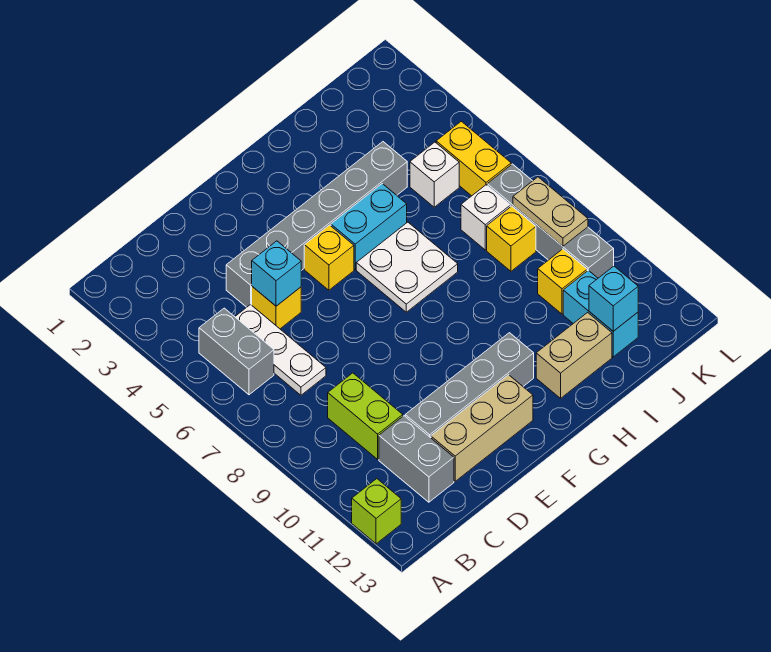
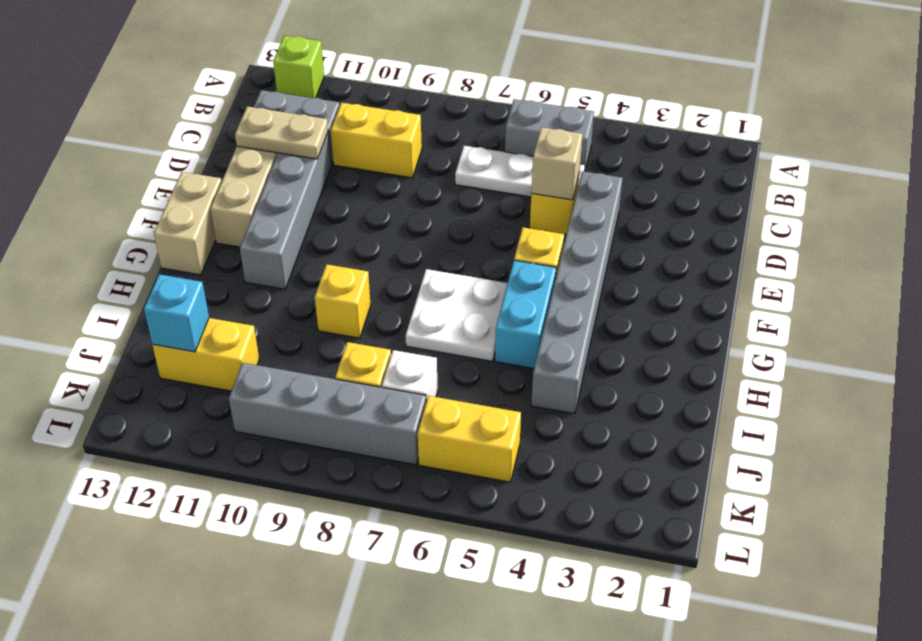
lime brick C9:C10 level 1 -> yellow brick C9:C10 level 1
cyan brick D5 level 2 -> tan brick D5 level 2
tan brick H12:I12 level 1 -> tan brick F13:G13 level 1
white brick J5 level 1 -> none
yellow brick J10 level 1 -> yellow brick H9 level 1
cyan brick J11:J12 level 1 -> yellow brick J11:J12 level 1
tan plate K8:K9 level 2 -> tan plate D11:D12 level 2

